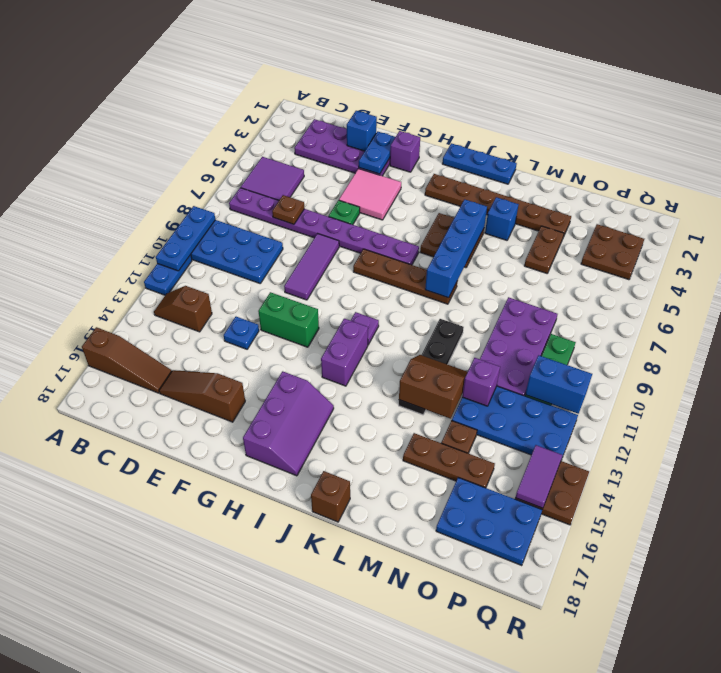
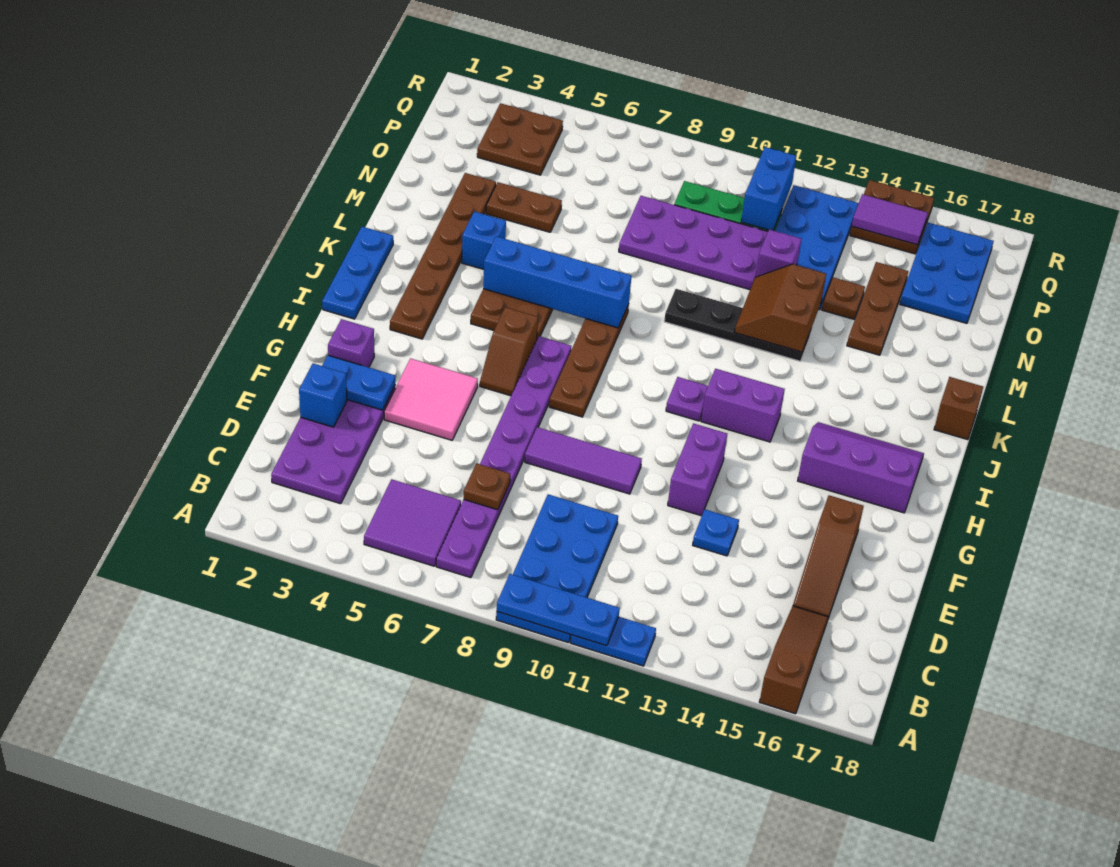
brown slope B13:C13 level 1 top C -> brown slope H6:I6 level 1 top I
green plate F6 level 1 -> none
green brick F12:G12 level 1 -> purple brick F12:G12 level 1

